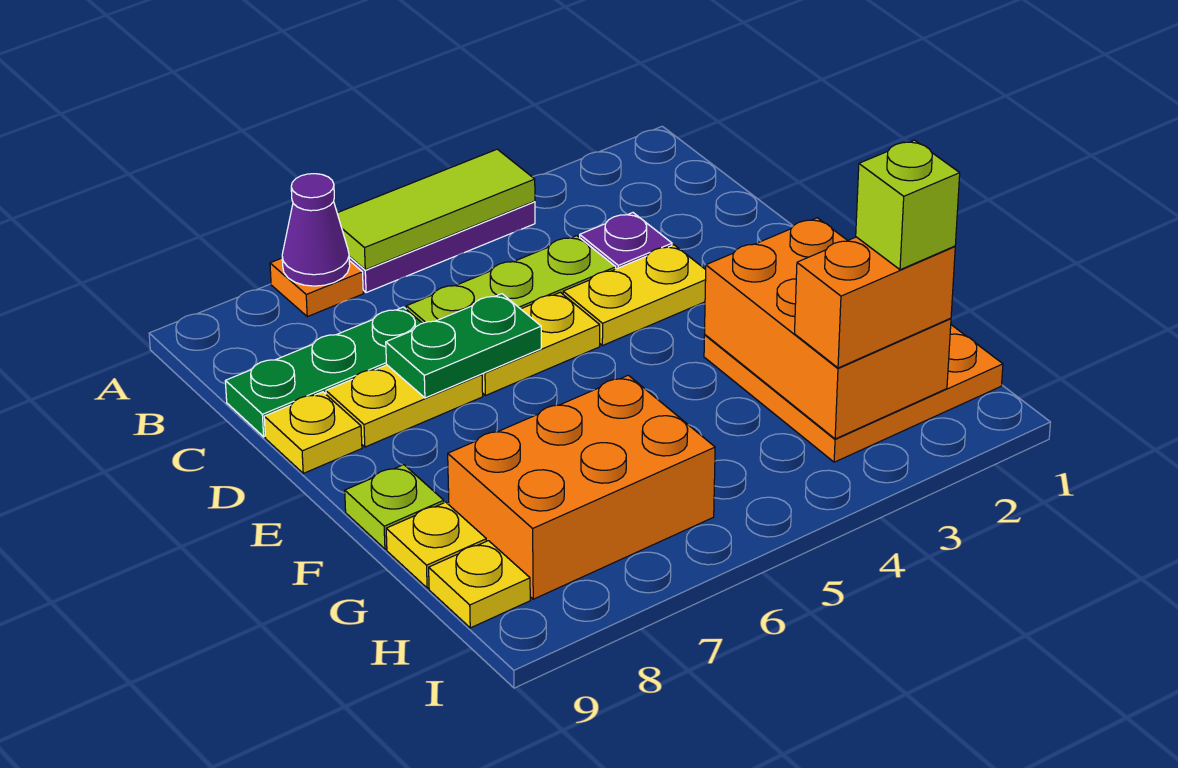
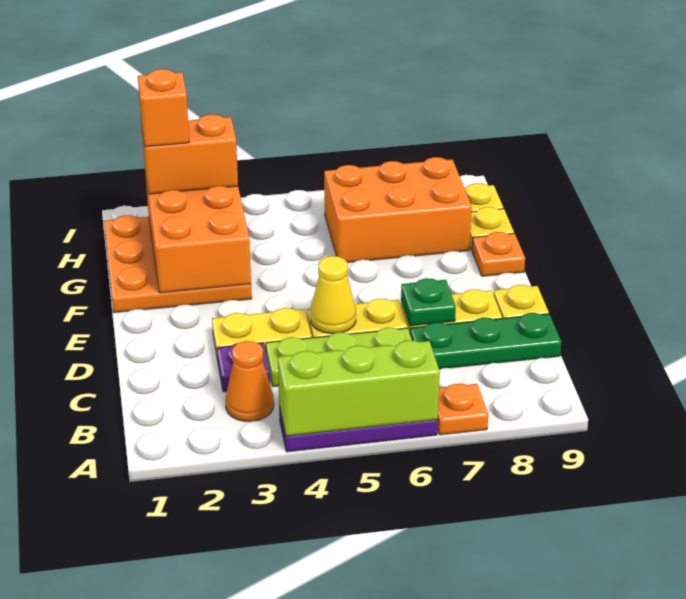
lime tile A4:A6 level 2 -> lime brick A4:A6 level 2
purple cone A7 level 2 -> none
none -> orange cone B3 level 1
none -> yellow cone D5 level 2
green plate D6:D7 level 2 -> green plate D7 level 2
lime plate F9 level 1 -> orange plate F9 level 1
lime brick H2 level 4 -> orange brick H2 level 4

